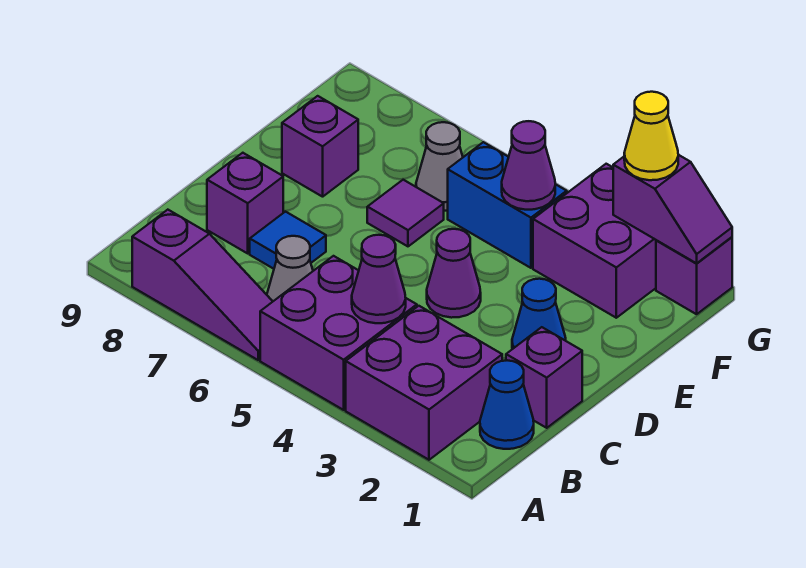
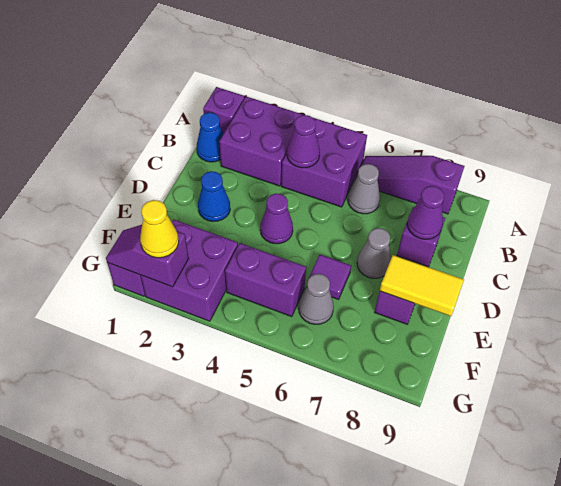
purple brick C1 level 1 -> purple brick A1 level 1
blue tile C7 level 1 -> none
none -> grey cone D7 level 1
none -> yellow tile E8:E9 level 2
blue brick F4:F5 level 1 -> purple brick F4:F5 level 1
purple cone F4 level 2 -> purple cone C8 level 2

